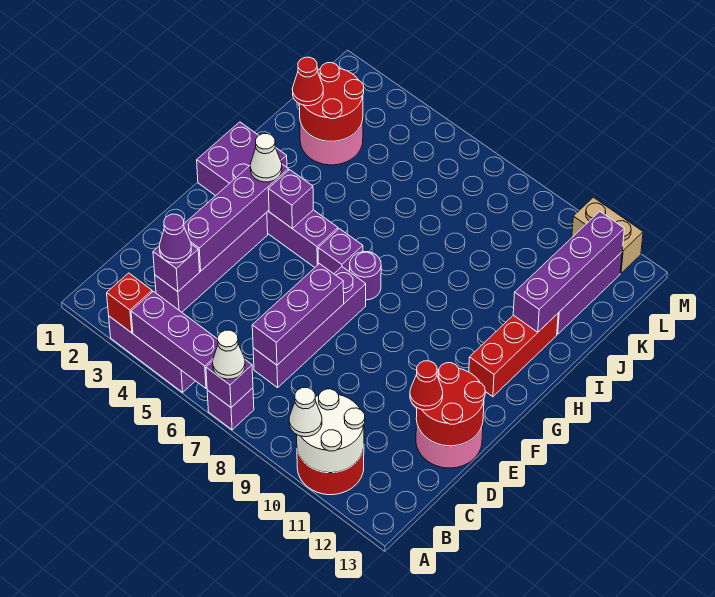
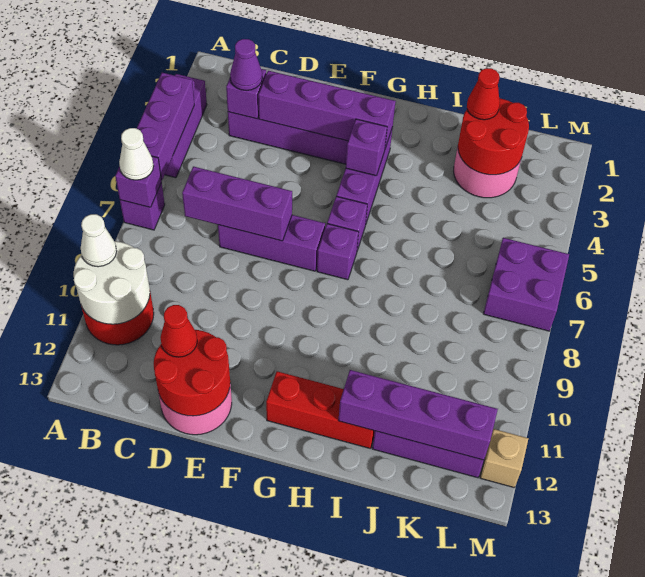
red brick A3 level 2 -> none
purple brick C7:F7 level 1 -> purple brick D7:F7 level 1
purple brick G1:H2 level 1 -> purple brick L6:M7 level 1
white cone G3 level 3 -> none
purple round brick G7 level 1 -> purple brick G7 level 1
tan brick M11:M12 level 1 -> tan brick M12 level 1

